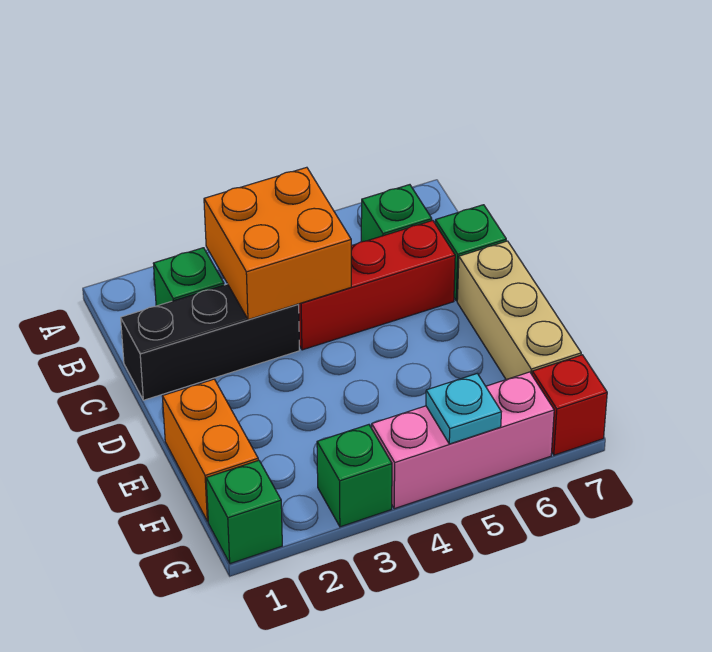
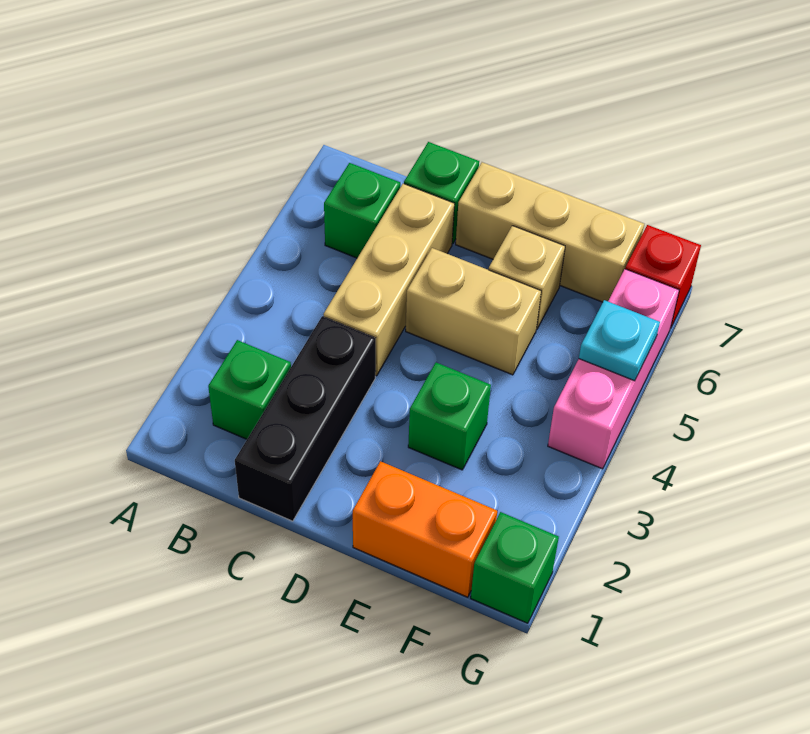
orange brick B3:C4 level 2 -> none
red brick C4:C6 level 1 -> tan brick C4:C6 level 1
none -> tan brick D5:E5 level 1
none -> tan brick E6 level 1
green brick G3 level 1 -> green brick E3 level 1

